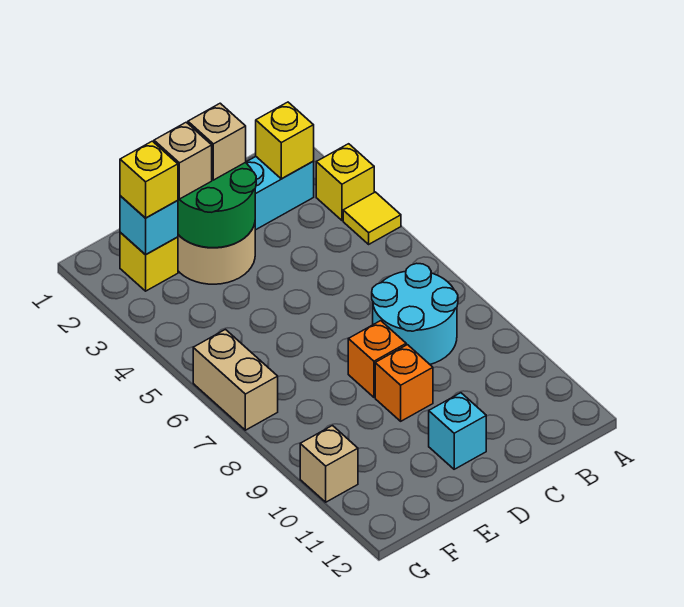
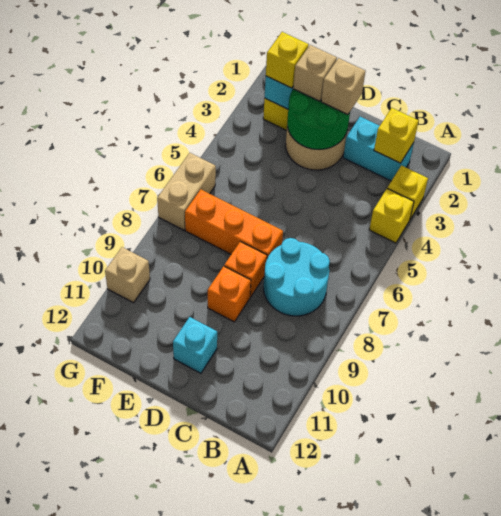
yellow tile A4 level 1 -> yellow brick A4 level 1
none -> orange brick D7:F7 level 1

